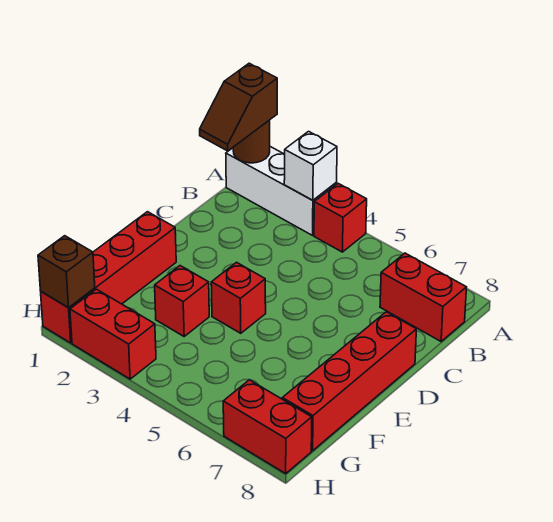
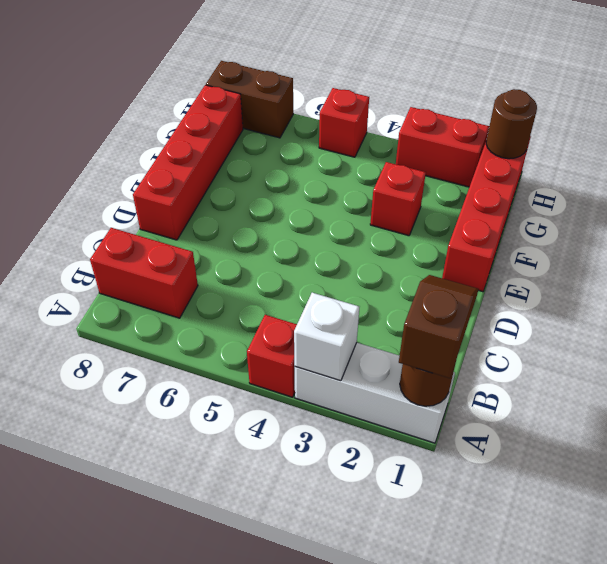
red brick E4 level 1 -> red brick H5 level 1
brown brick H1 level 2 -> brown round brick H1 level 2
red brick H7:H8 level 1 -> brown brick H7:H8 level 1

